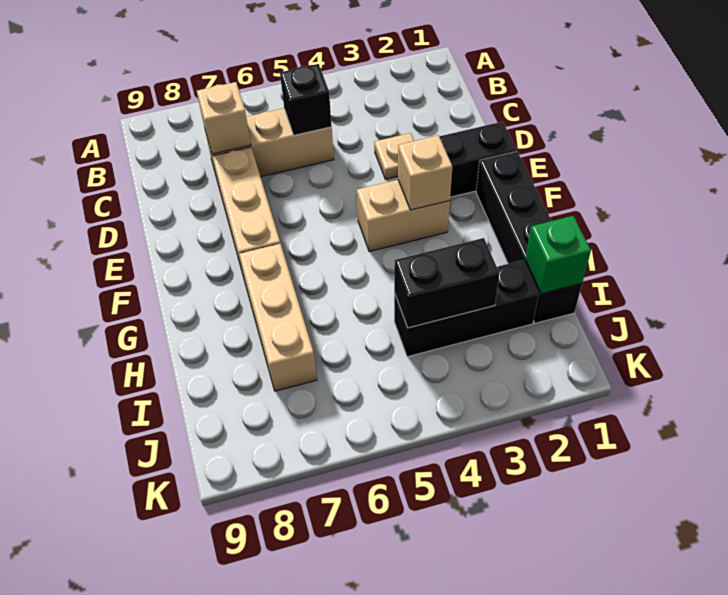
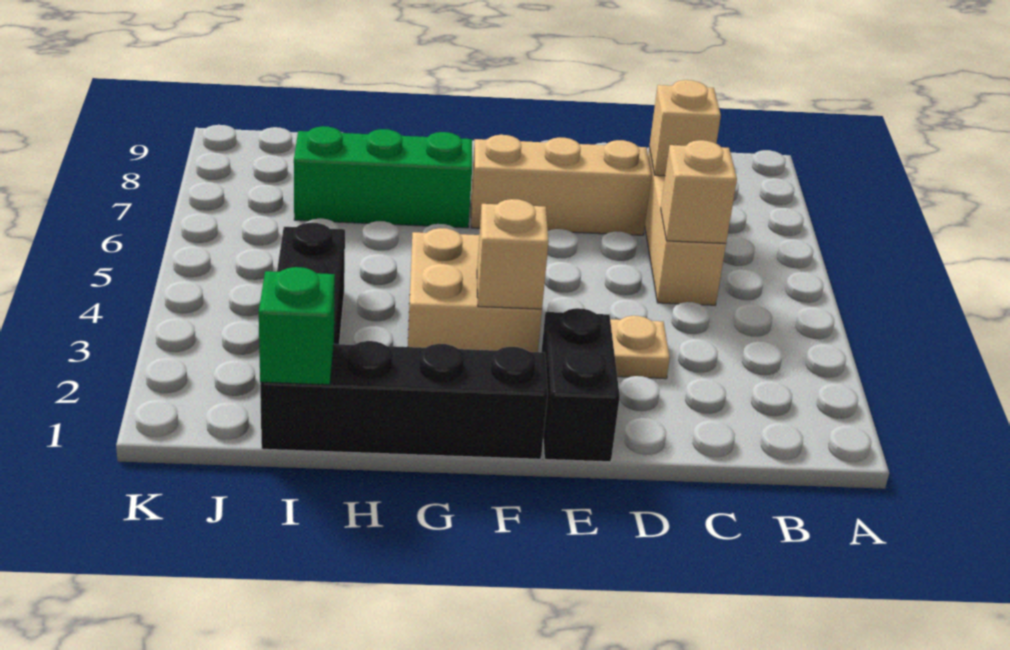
black brick C5 level 2 -> tan brick C5 level 2
tan brick F3:F4 level 1 -> tan brick F3:G4 level 1
tan brick G7:I7 level 1 -> green brick G7:I7 level 1
black brick I3:I4 level 2 -> none

